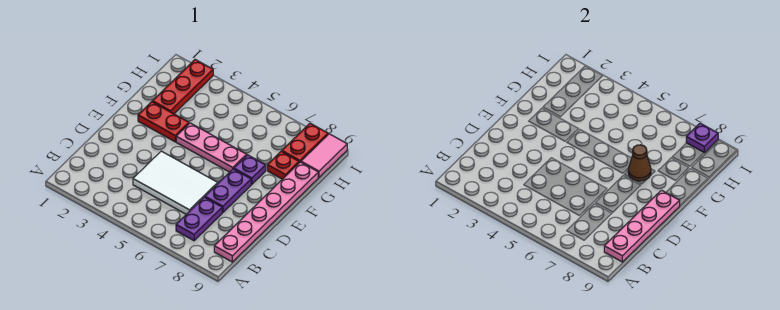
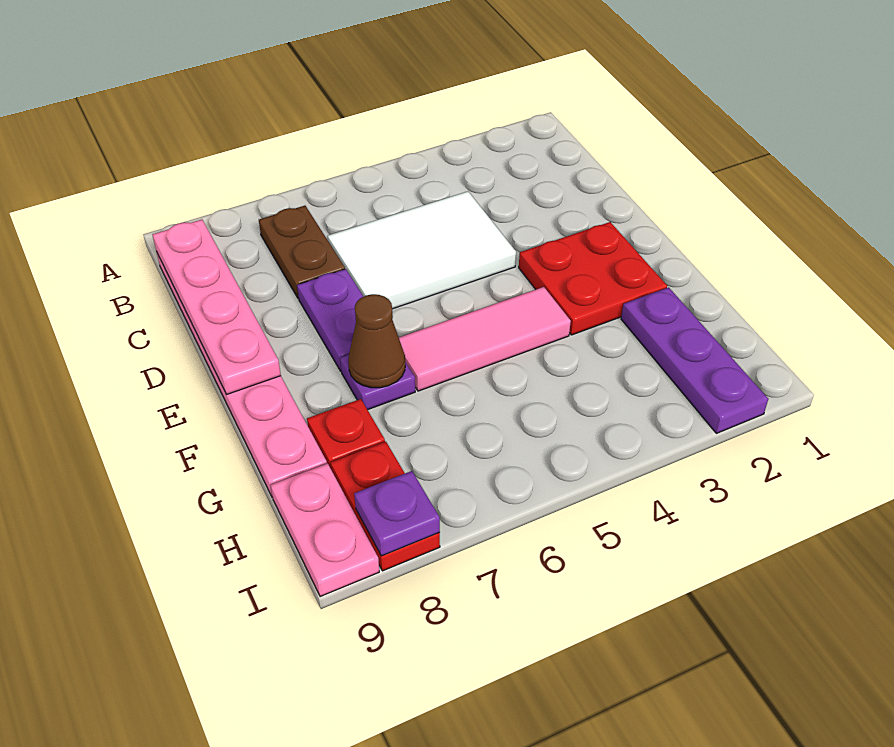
purple plate B7:C7 level 1 -> brown plate B7:C7 level 1
red plate F2:F3 level 1 -> red plate E2:F3 level 1
pink plate F4:F6 level 1 -> pink tile F4:F6 level 1
red plate G2:I2 level 1 -> purple plate G2:I2 level 1
pink tile H9:I9 level 1 -> pink plate H9:I9 level 1

